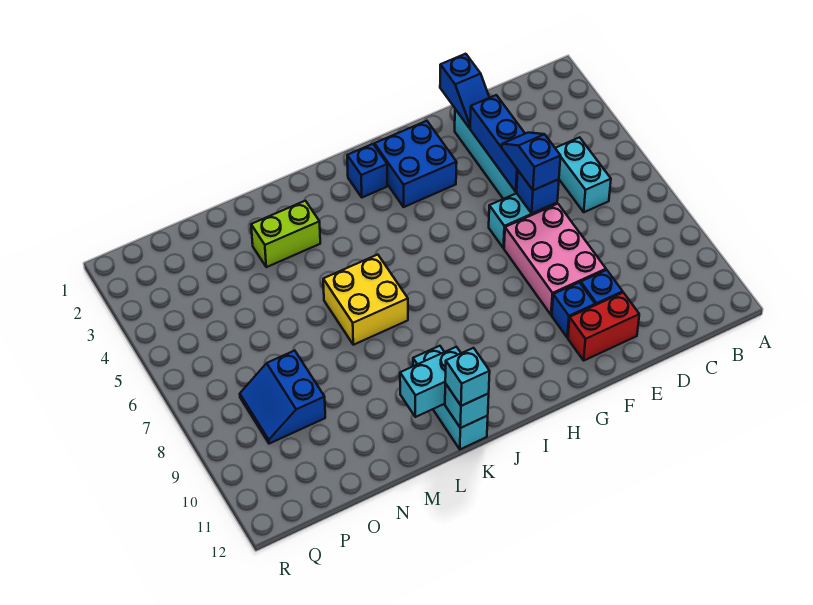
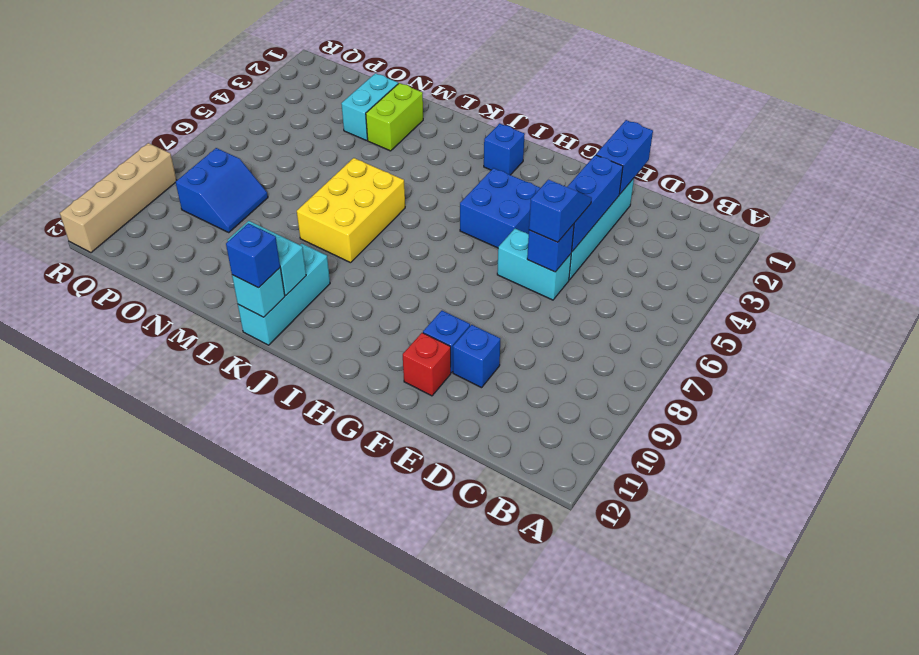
cyan brick C5:C6 level 1 -> cyan brick N2:N3 level 1
blue slope E1:E2 level 2 top 1 -> blue brick E1:E2 level 2
pink brick E7:F9 level 1 -> none
red brick E11:F11 level 1 -> red brick F11 level 1
blue brick G2:H3 level 1 -> blue brick G4:H5 level 1
yellow brick K6:L7 level 1 -> yellow brick K6:L8 level 1
cyan brick K12 level 3 -> blue brick K12 level 3
lime brick L3:M3 level 1 -> lime brick M2:M3 level 1
blue slope O8:P9 level 1 top O -> blue slope O8:P9 level 1 top P
none -> tan brick R9:R12 level 1

